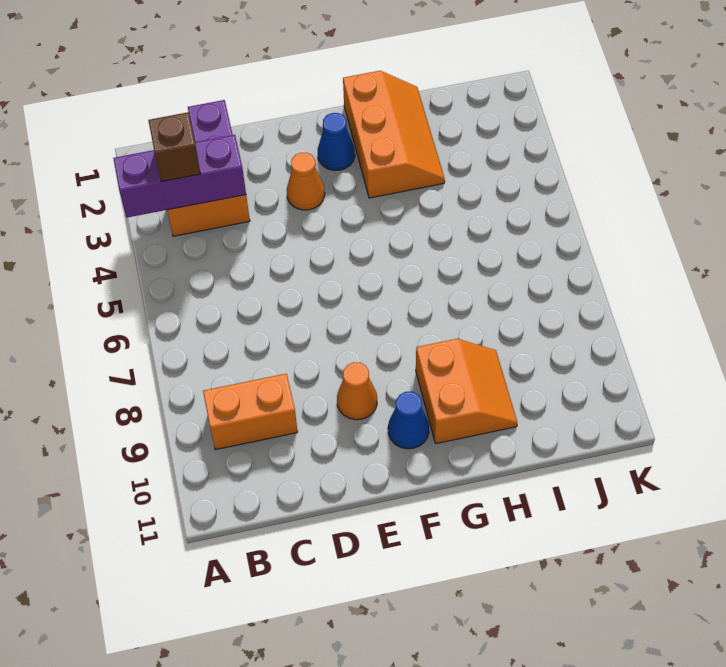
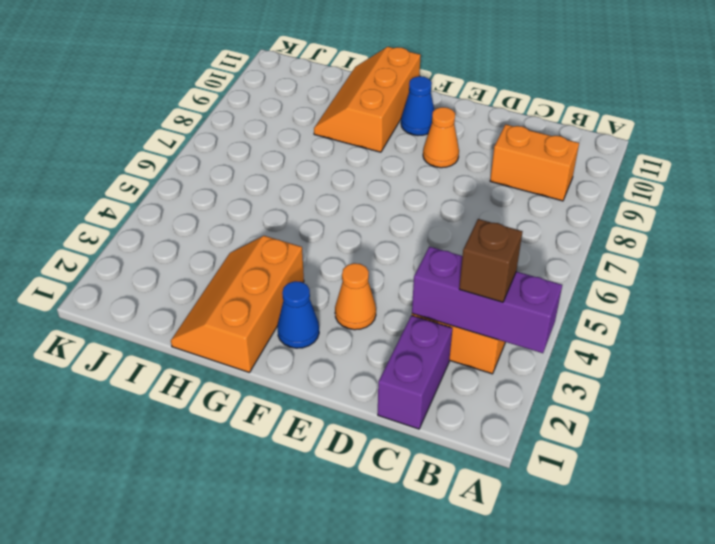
orange slope G9:H10 level 1 top G -> orange slope G9:H11 level 1 top G

